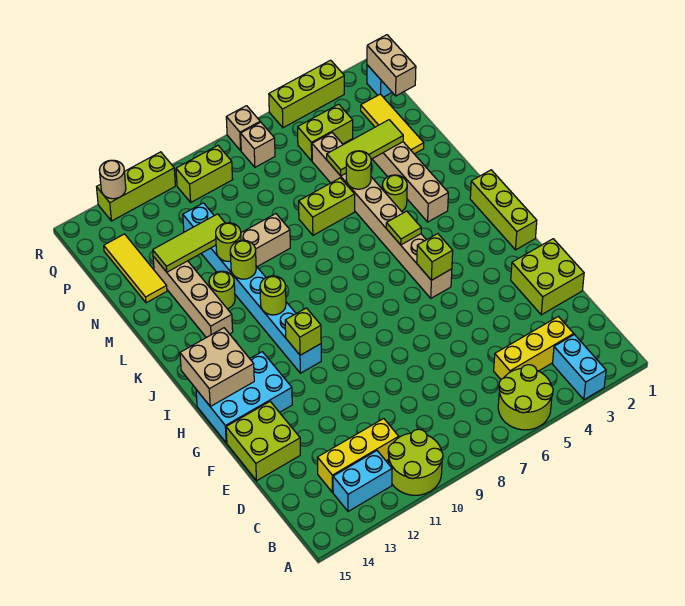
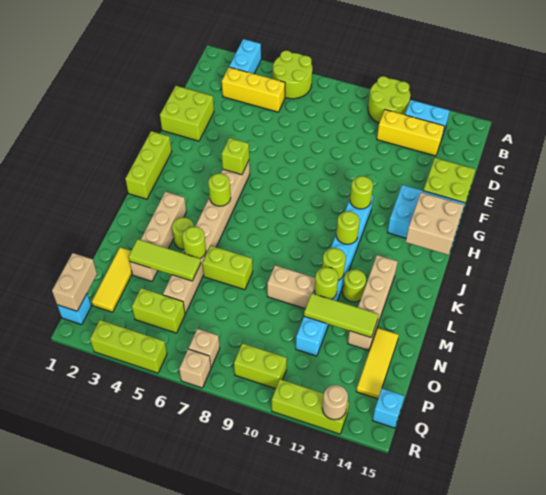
lime brick H11 level 2 -> lime round brick H11 level 2
lime tile J5 level 2 -> lime round brick J5 level 2
none -> cyan brick Q15 level 1

